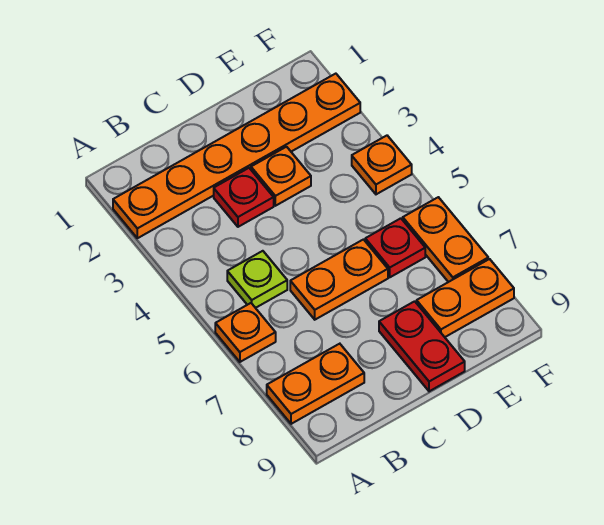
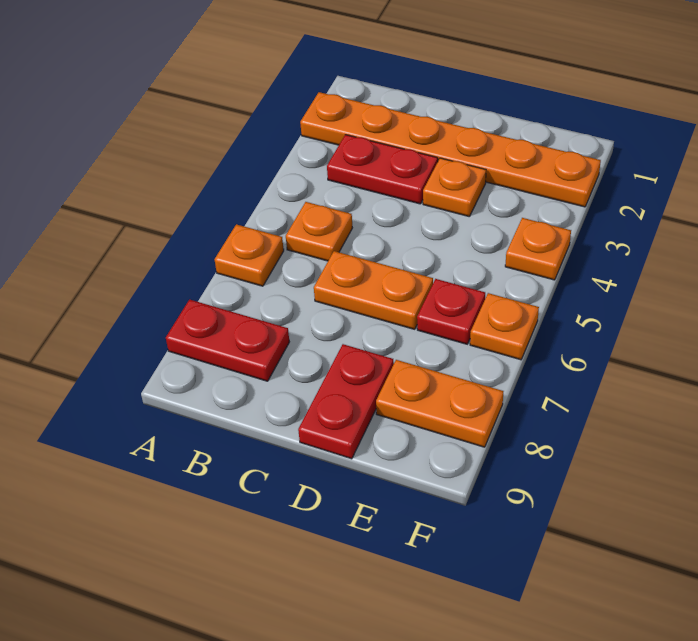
orange plate A8:B8 level 1 -> red plate A8:B8 level 1
lime plate B5 level 1 -> orange plate B5 level 1
red plate C3 level 1 -> red plate B3:C3 level 1
orange plate F6:F7 level 1 -> orange plate F6 level 1

